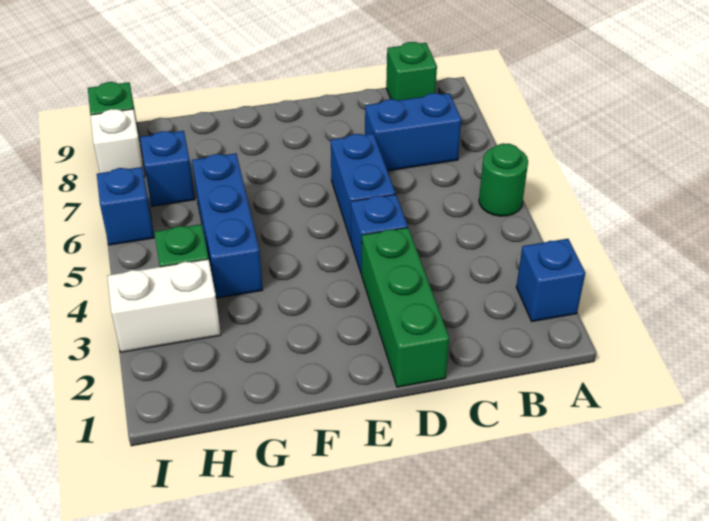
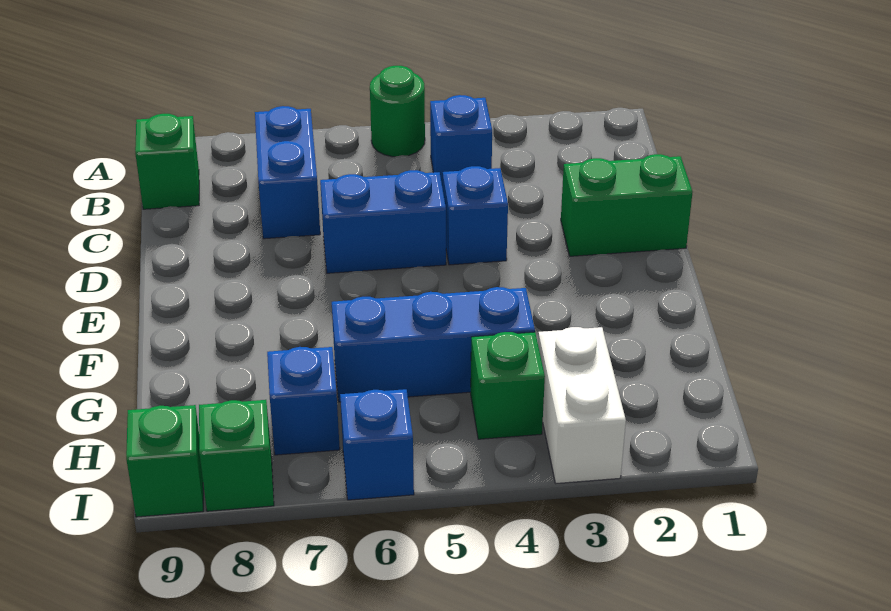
blue brick A2 level 1 -> blue brick B4 level 1
green brick D1:D3 level 1 -> green brick D1:D2 level 1
white brick I8 level 1 -> green brick I8 level 1

